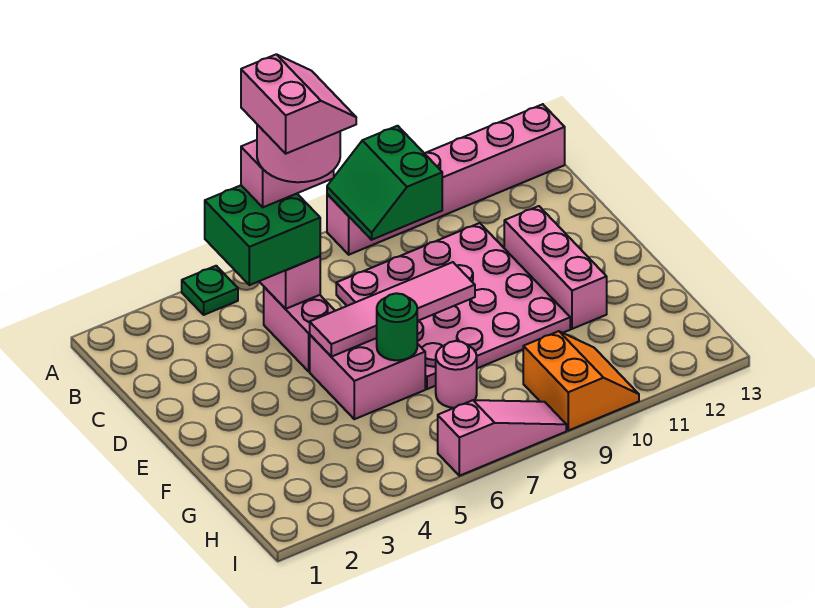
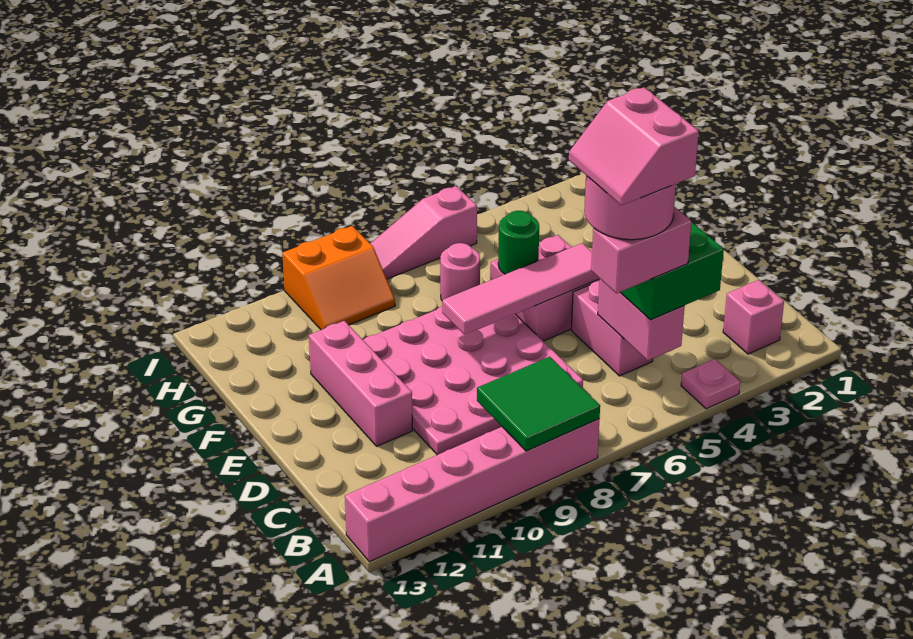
green plate A4 level 1 -> pink plate A4 level 1
green slope A8:B9 level 2 top 9 -> green tile A8:B9 level 2
none -> pink brick B2 level 1
orange slope H9:I10 level 1 top 9 -> orange slope H9:I10 level 1 top I

